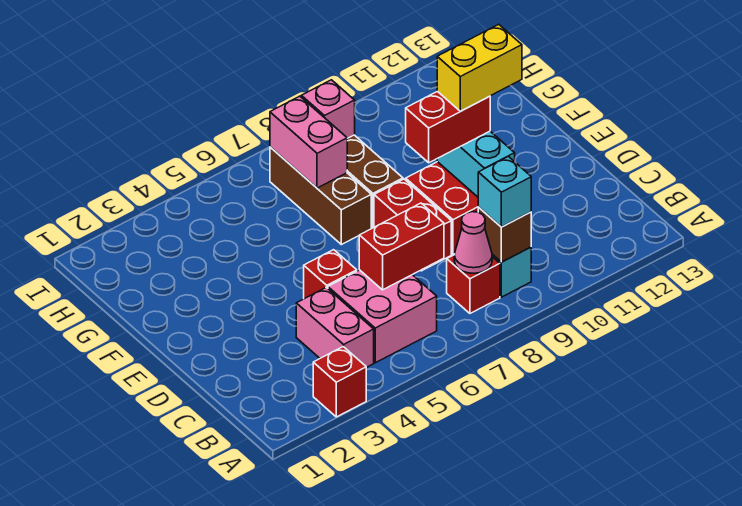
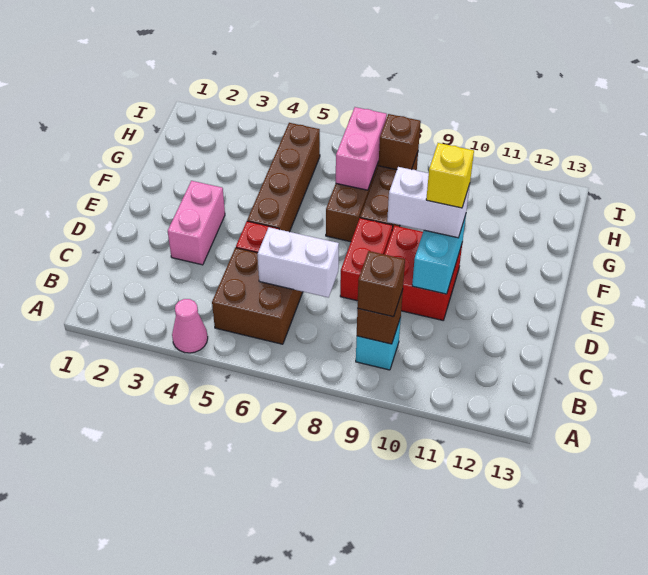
red brick A3 level 1 -> none
pink brick B4:C4 level 1 -> pink brick D3:E3 level 1
pink brick B5:C6 level 1 -> brown brick B5:C6 level 1
red brick B8 level 1 -> none
pink cone B8 level 2 -> pink cone A4 level 1
cyan brick B9 level 3 -> brown brick B9 level 3
red brick C6:C7 level 2 -> white brick C6:C7 level 2
none -> brown brick E5:H5 level 1
red brick E9:E10 level 3 -> white brick E9:E10 level 3
yellow brick E10:E11 level 4 -> yellow brick E10 level 4
pink brick H8 level 2 -> brown brick H8 level 2

